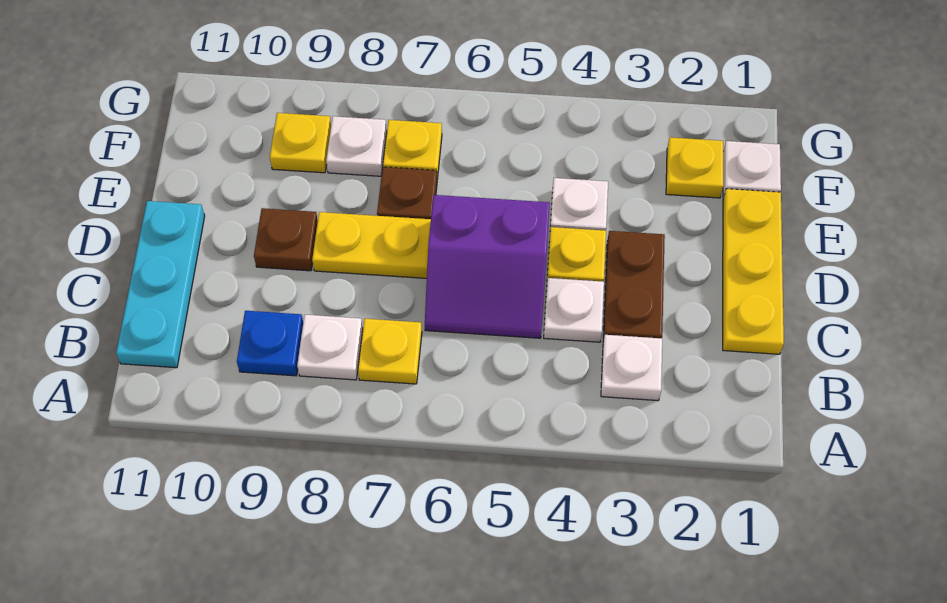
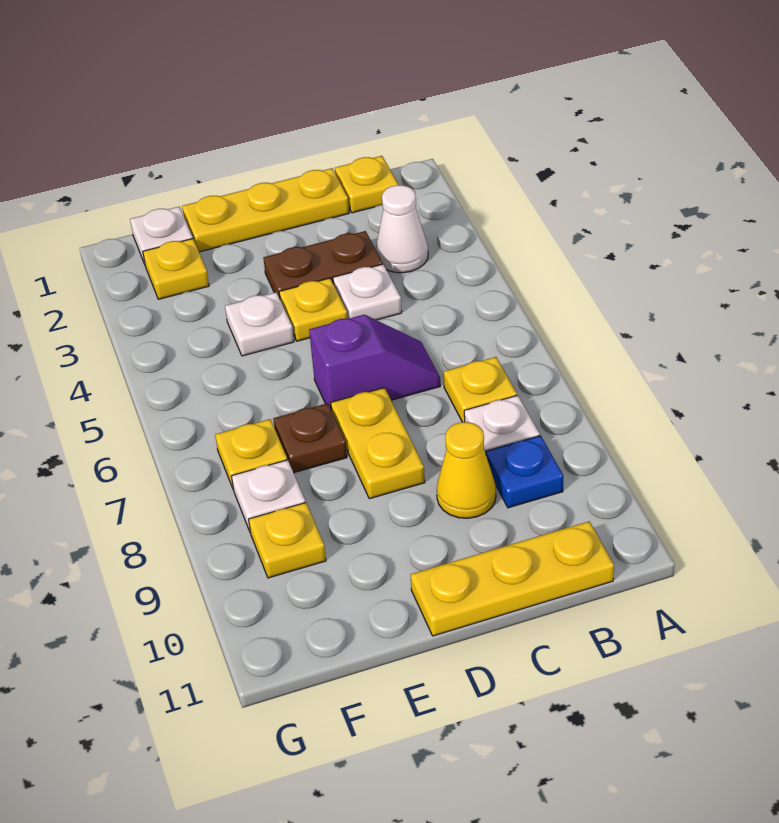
none -> yellow plate B1 level 1
white plate B3 level 1 -> white cone B3 level 1
cyan plate B11:D11 level 1 -> yellow plate B11:D11 level 1
purple slope C5:D6 level 1 top D -> purple slope C6:D6 level 1 top D
none -> yellow cone C9 level 1
brown plate D9 level 1 -> none

